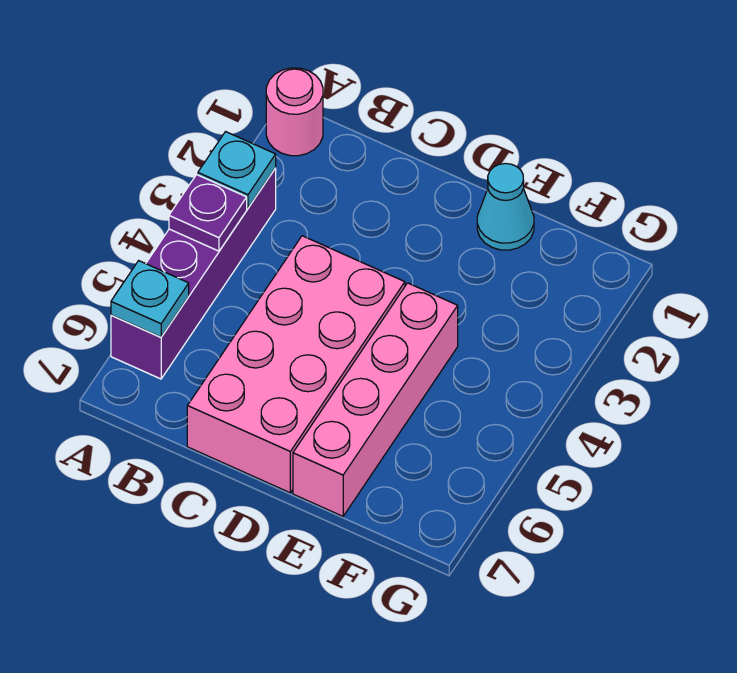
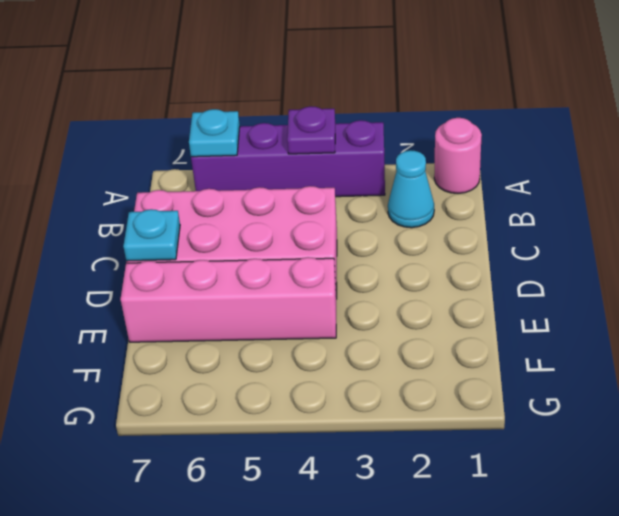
cyan plate A3 level 2 -> cyan plate D7 level 2
cyan cone E1 level 1 -> cyan cone B2 level 1

